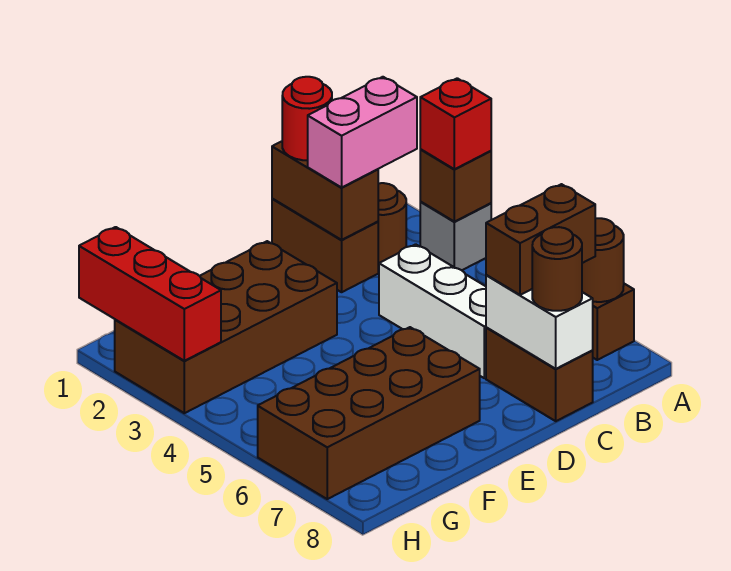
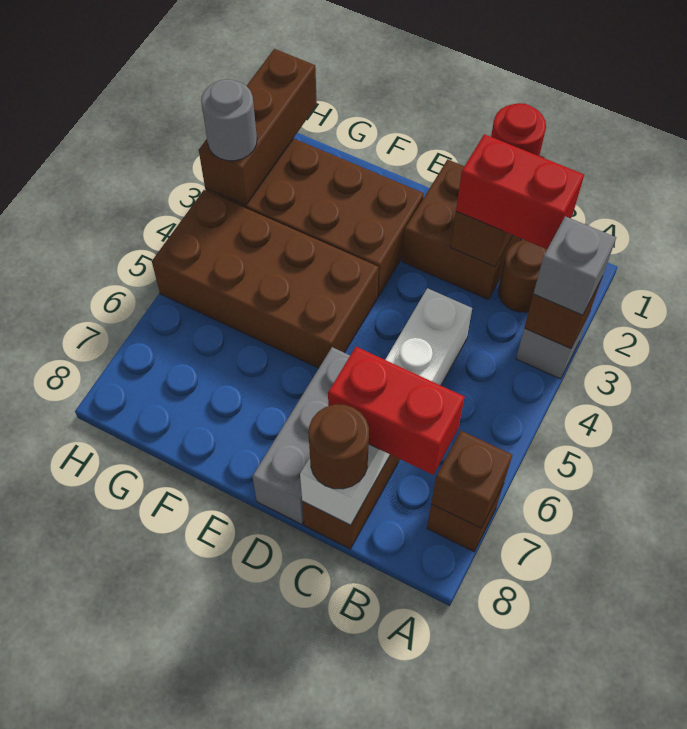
red brick A3 level 3 -> grey brick A3 level 3
brown round brick A7 level 2 -> brown brick A7 level 2
pink brick B2:C2 level 3 -> red brick B2:C2 level 3
brown brick B7:C7 level 3 -> red brick B7:C7 level 3
brown brick C1:C2 level 1 -> brown brick C1:D2 level 1
none -> grey brick D6:D8 level 1
brown brick E6:H7 level 1 -> brown brick E4:H5 level 1
red brick H1:H3 level 2 -> brown brick H1:H3 level 2
none -> grey round brick H3 level 3

